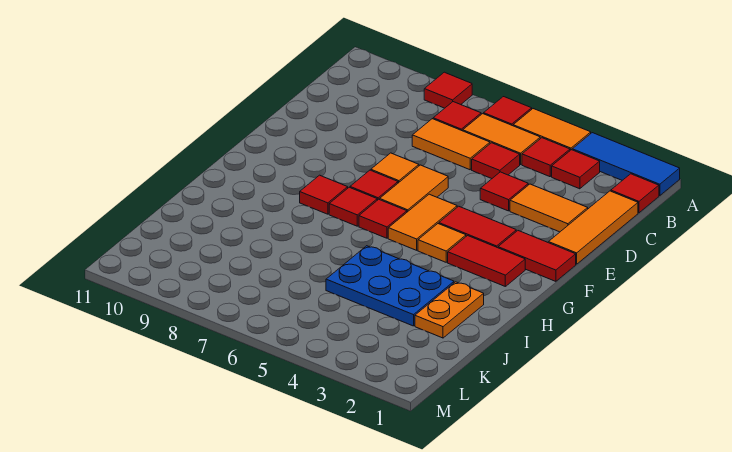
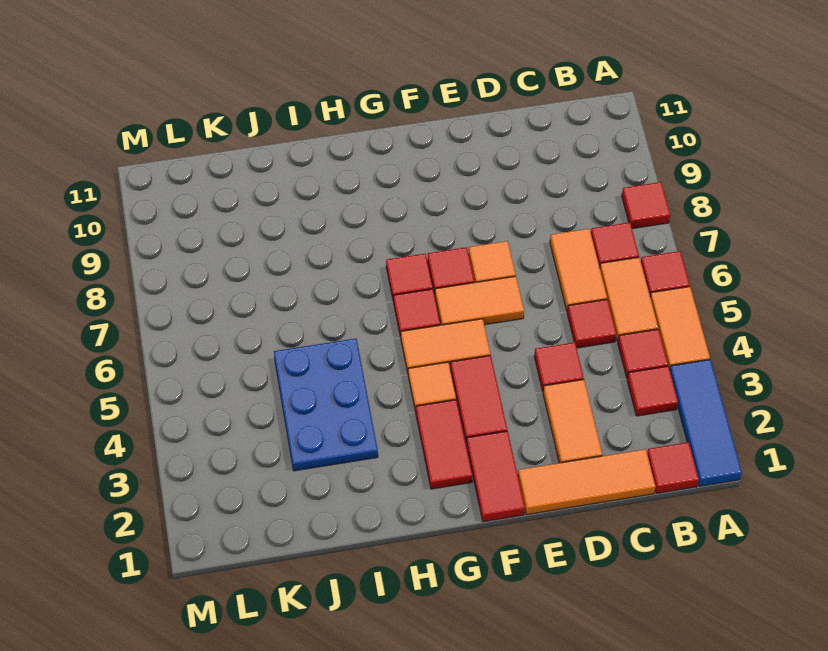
red tile G8 level 1 -> none
orange plate I2:J2 level 1 -> none

